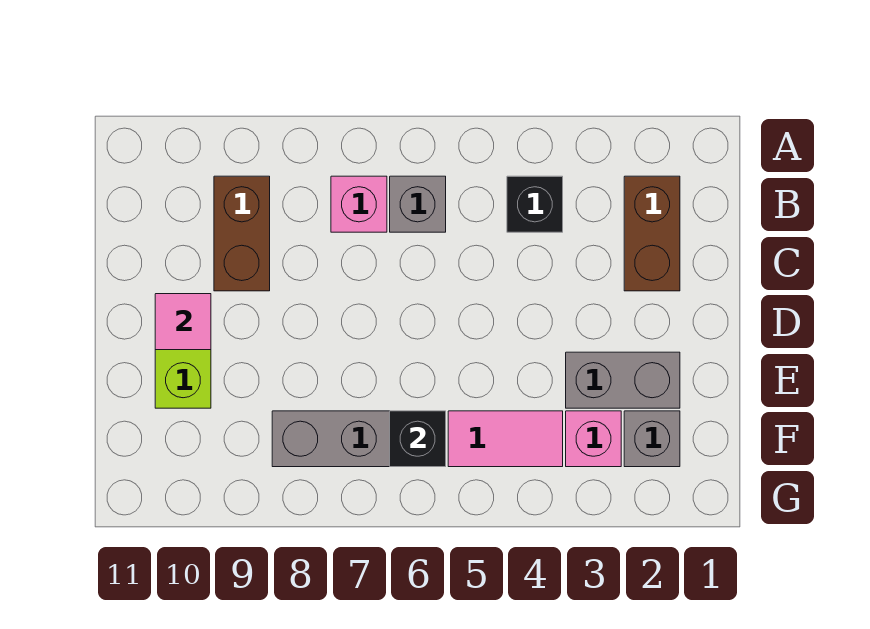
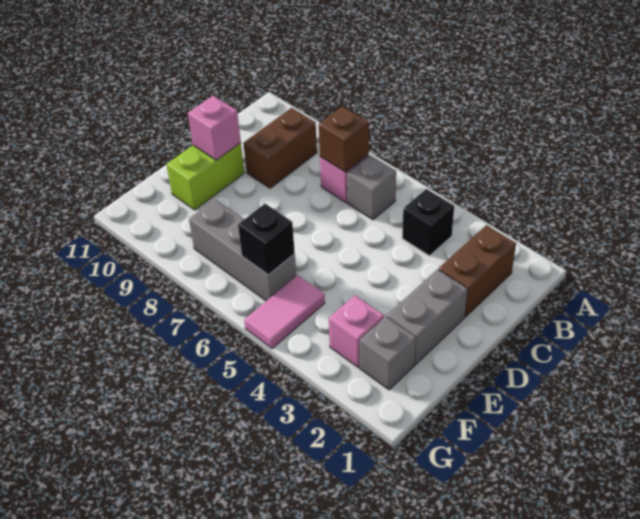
none -> brown brick B7 level 2
pink tile D10 level 2 -> pink brick D10 level 2
grey brick E2:E3 level 1 -> grey brick D2:E2 level 1
pink tile F4:F5 level 1 -> pink tile F5:G5 level 1

